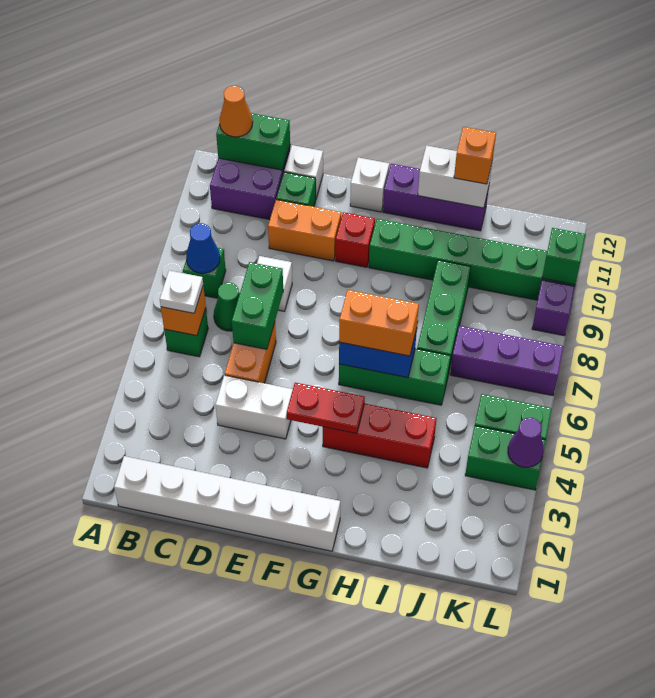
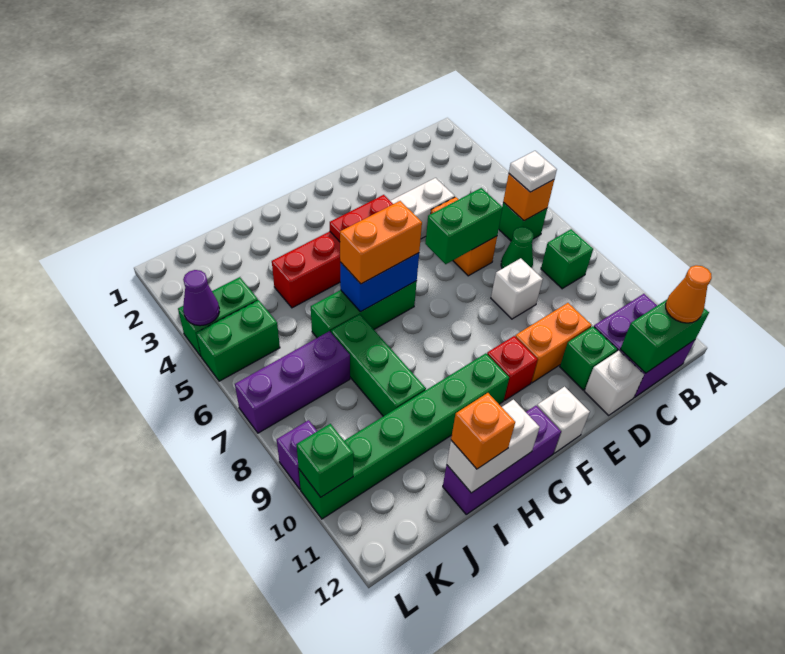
white brick B1:G1 level 1 -> none
blue cone B8 level 2 -> none
green brick D6:D7 level 2 -> green brick D6:E6 level 2

